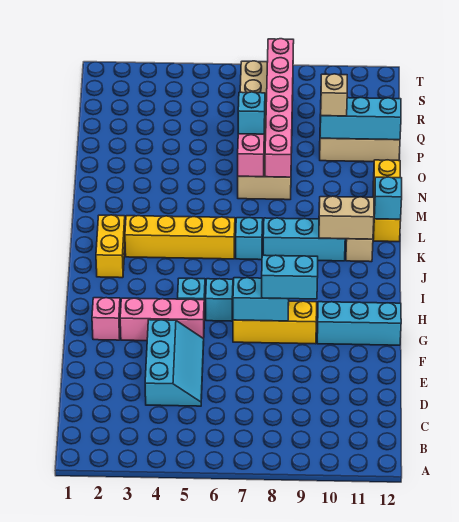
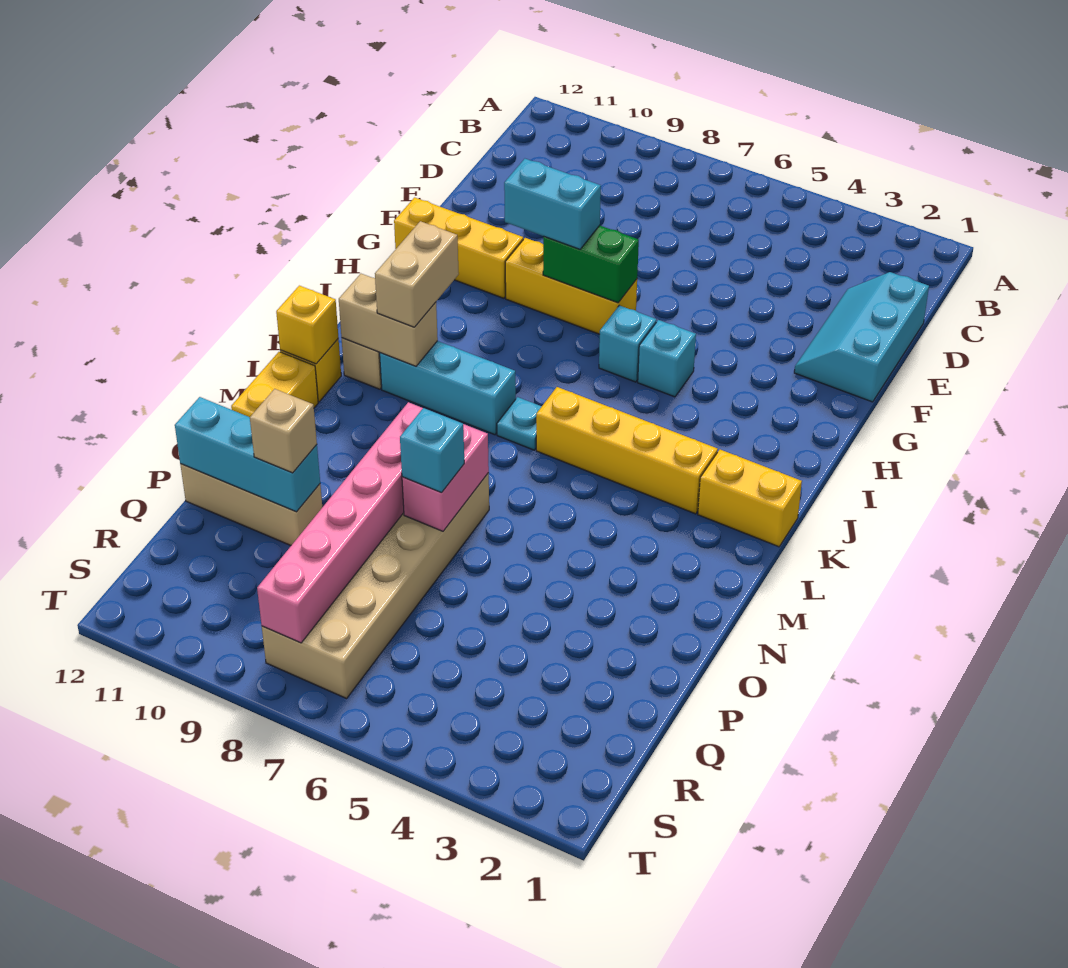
cyan slope D4:F5 level 1 top 4 -> cyan slope D1:F2 level 1 top 1
pink brick G2 level 1 -> none
pink brick G3:G5 level 1 -> none
cyan brick G7:G8 level 2 -> green brick G7:G8 level 2
cyan brick G10:G12 level 1 -> yellow brick G10:G12 level 1
yellow brick J2:K2 level 1 -> yellow brick K1:K2 level 1
none -> tan brick J10:K10 level 3
cyan brick K7 level 1 -> cyan plate K7 level 1
cyan brick L12 level 2 -> yellow brick L12 level 2

